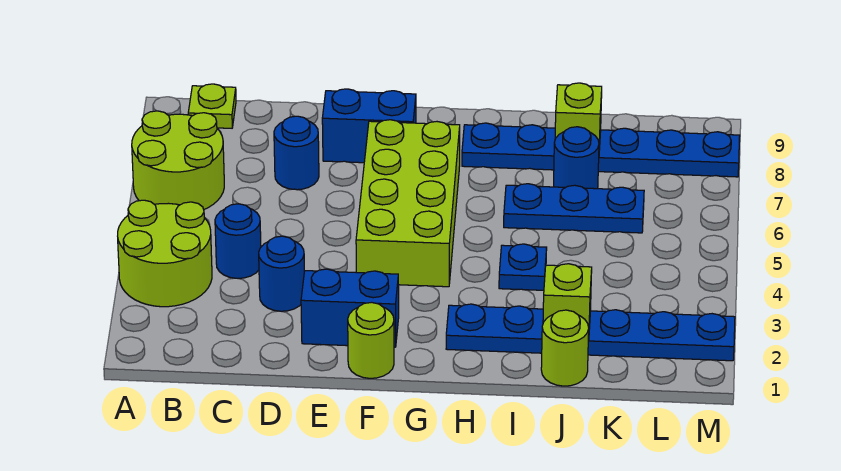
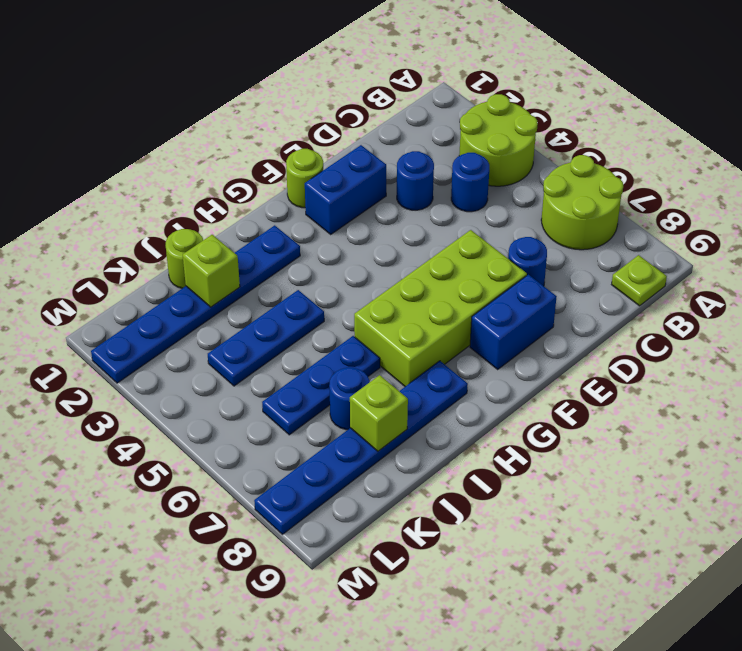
lime brick F4:G7 level 1 -> lime brick E6:H7 level 1
blue plate I4 level 1 -> blue plate I4:K4 level 1

